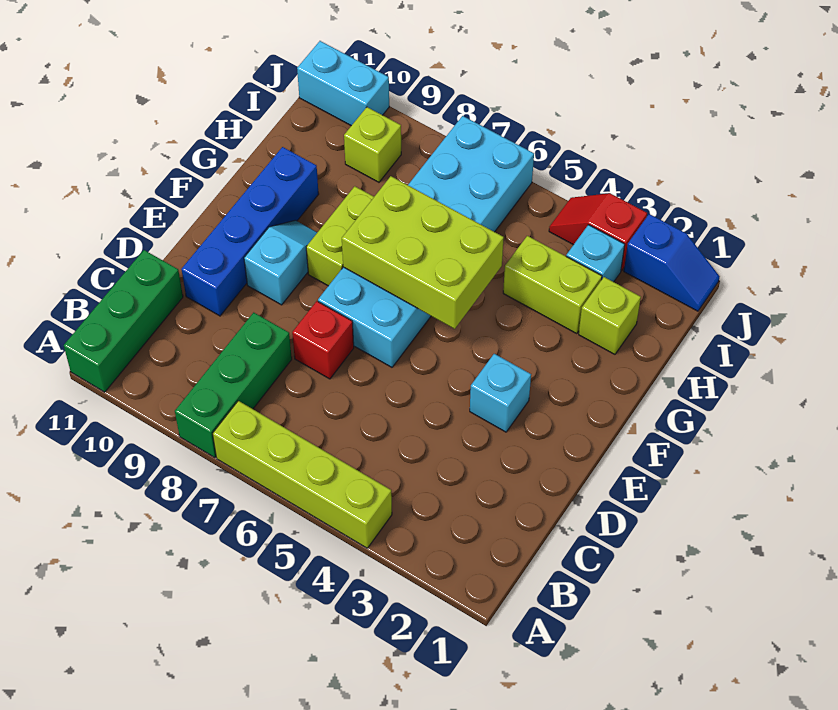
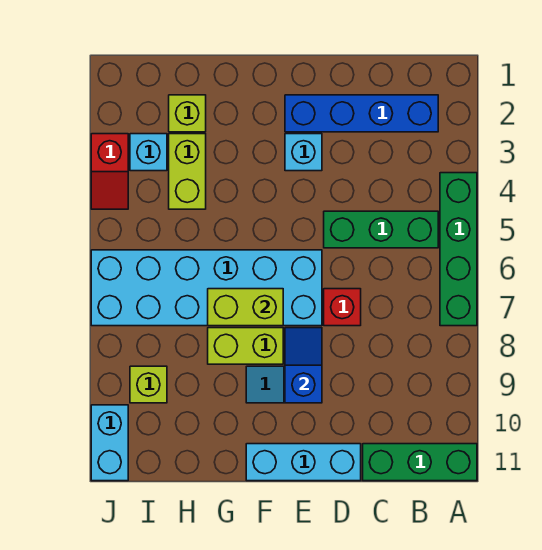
lime brick A4:A7 level 1 -> green brick A4:A7 level 1
green brick A8:C8 level 1 -> green brick B5:D5 level 1
blue brick D10:G10 level 1 -> blue brick B2:E2 level 1
none -> cyan brick D11:F11 level 1
lime brick F5:G7 level 2 -> lime brick F7:G7 level 2
blue slope J1:J2 level 1 top 2 -> blue slope E8:E9 level 2 top 9

